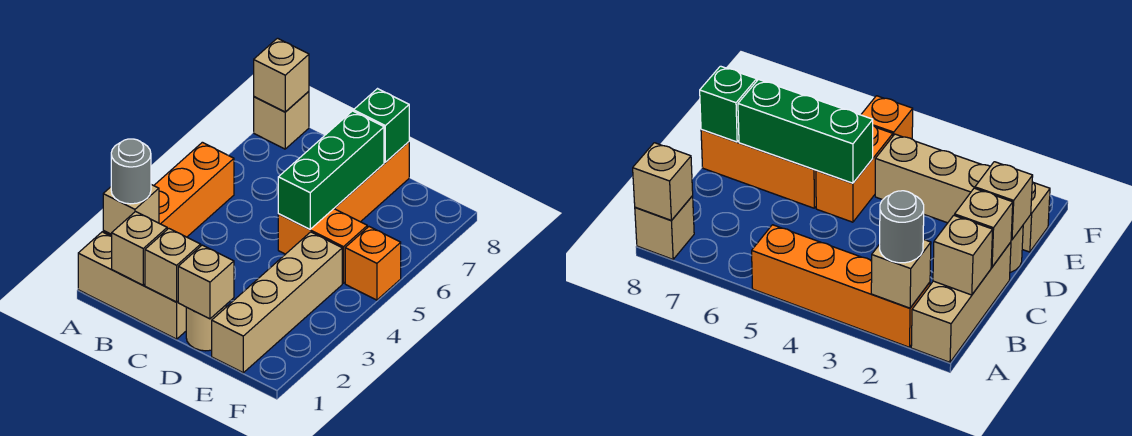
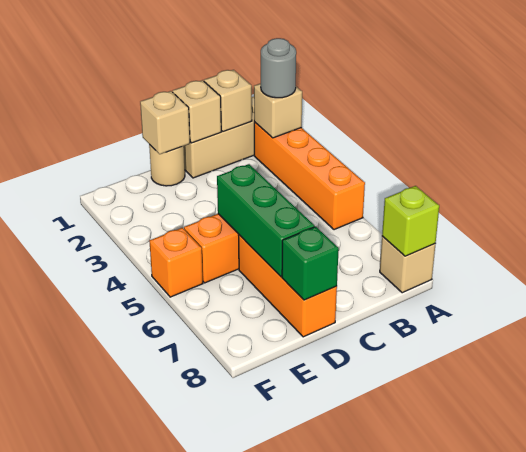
tan brick A8 level 2 -> lime brick A8 level 2
tan brick E1:E4 level 1 -> none

